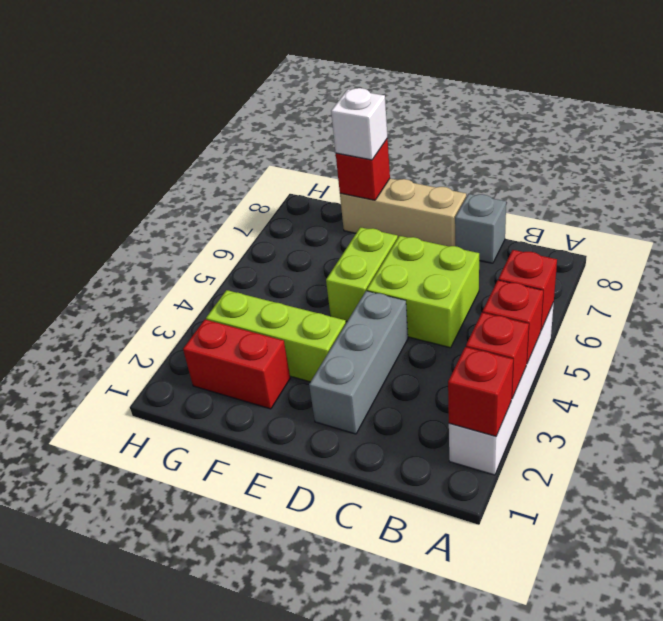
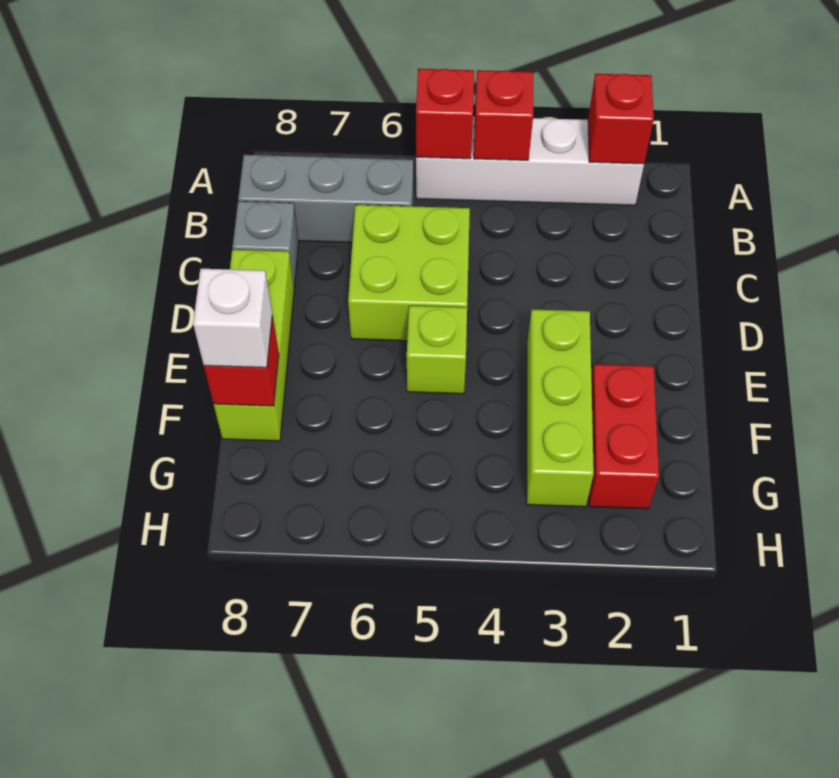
red brick A3 level 2 -> none
grey brick D2:D4 level 1 -> grey brick B6:B8 level 1
tan brick D8:F8 level 1 -> lime brick D8:F8 level 1
lime brick E5:E6 level 1 -> lime brick E5 level 1

